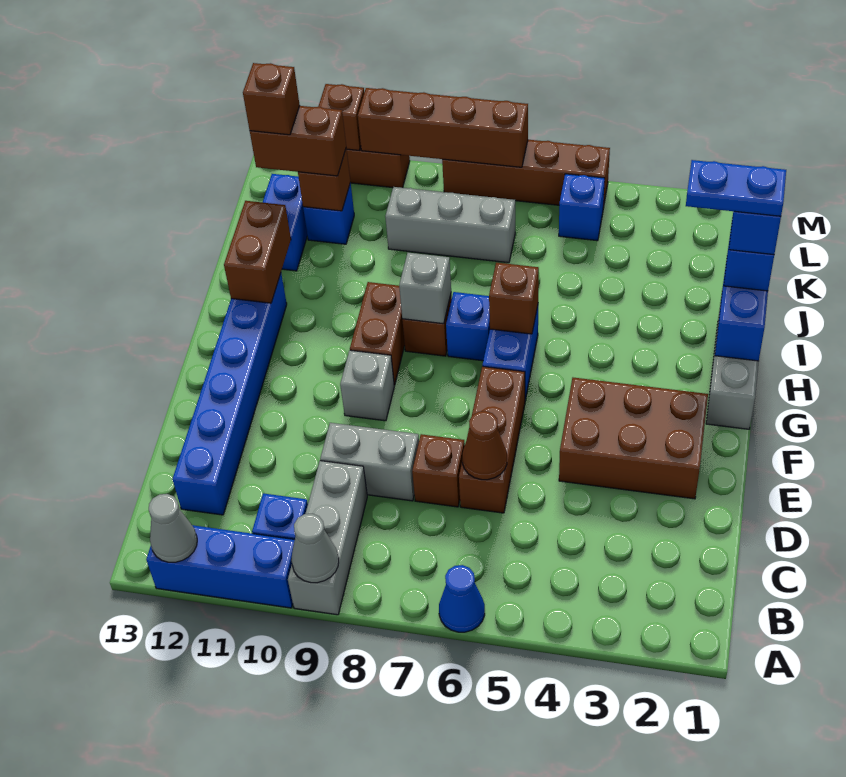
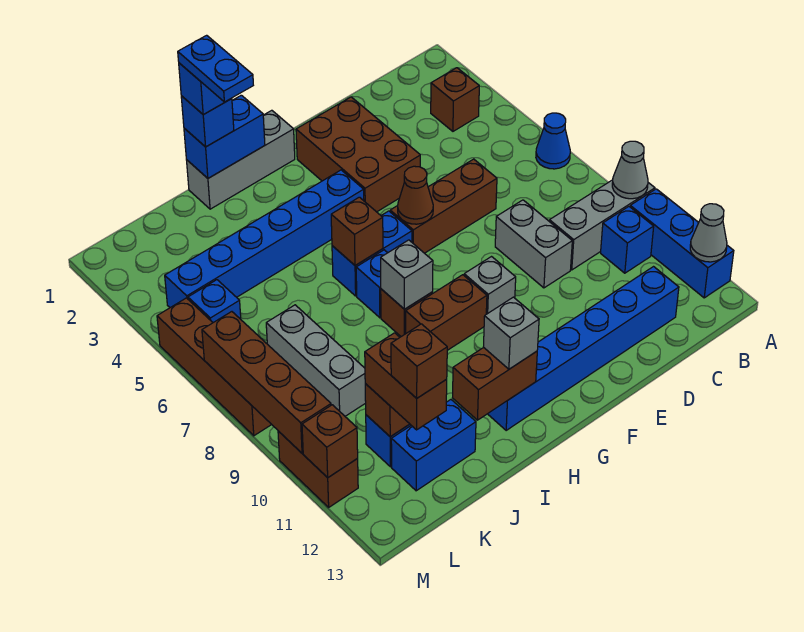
brown cone D6 level 2 -> brown cone F6 level 2
brown brick D7 level 1 -> brown brick B3 level 1
none -> blue brick G4:L4 level 1
none -> grey brick H12 level 3

